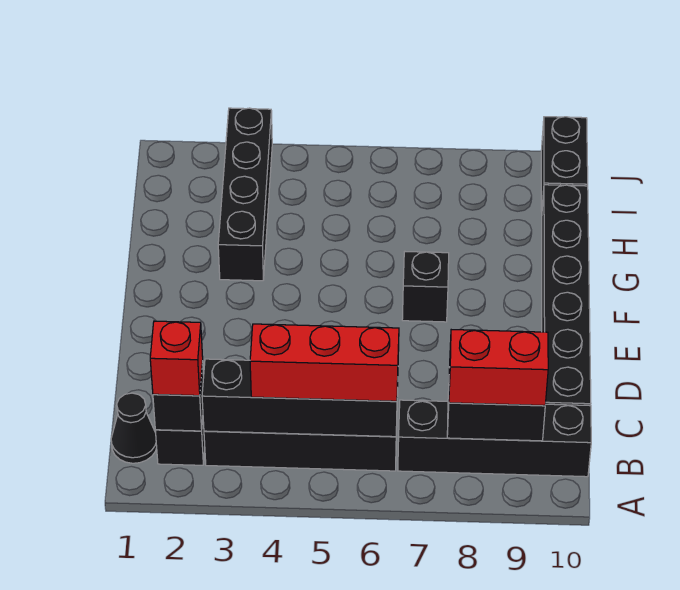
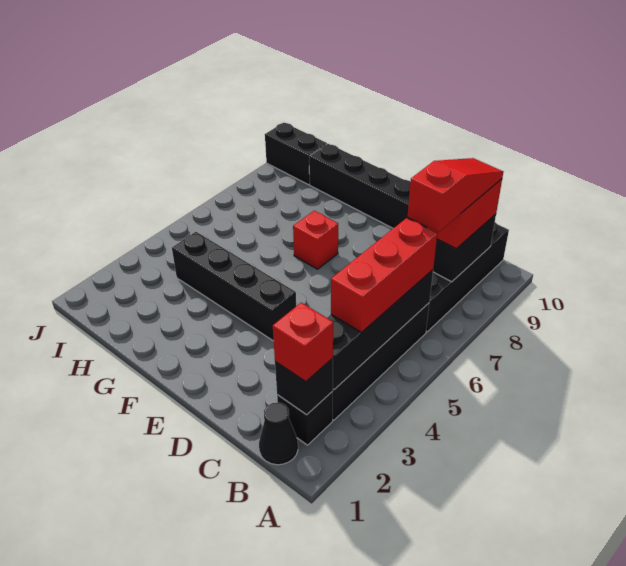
none -> red slope B7:B9 level 4 top 7
black brick F7 level 1 -> red brick F7 level 1
black brick G3:J3 level 1 -> black brick E4:H4 level 1

